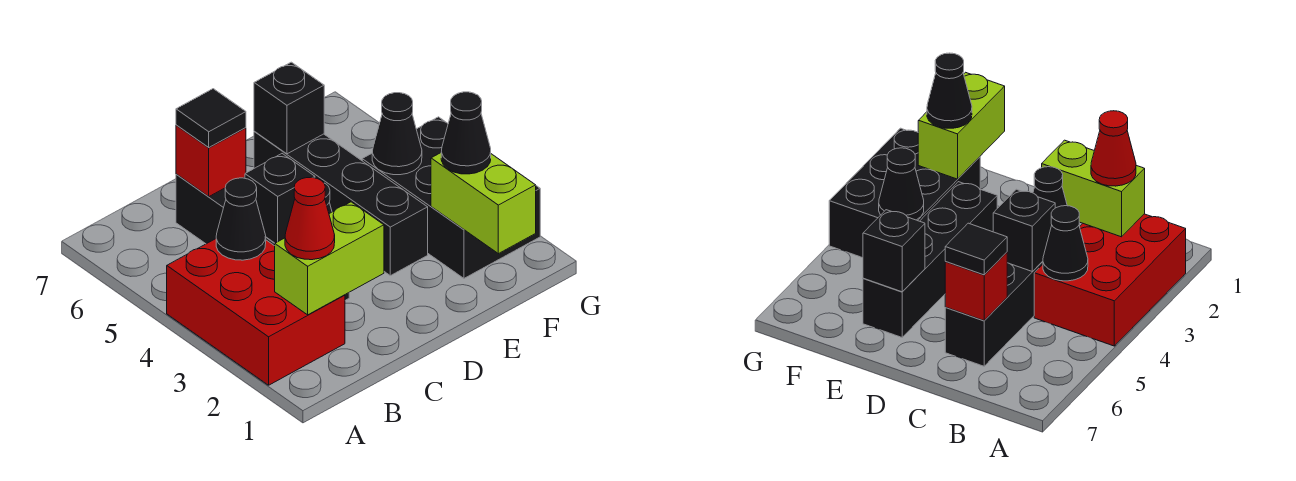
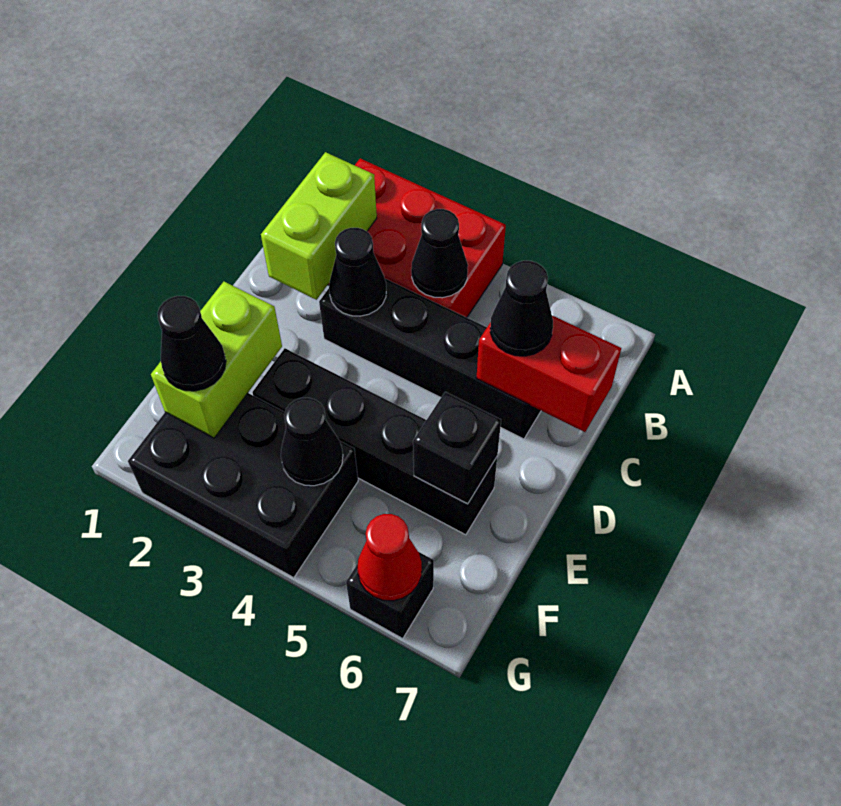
red cone B2 level 3 -> red cone G6 level 2
black brick C4 level 2 -> black brick G6 level 1
red brick C6 level 2 -> red brick C6:C7 level 2
black tile C6 level 3 -> black cone C6 level 3
lime brick F1:F2 level 2 -> lime brick E2:F2 level 2

